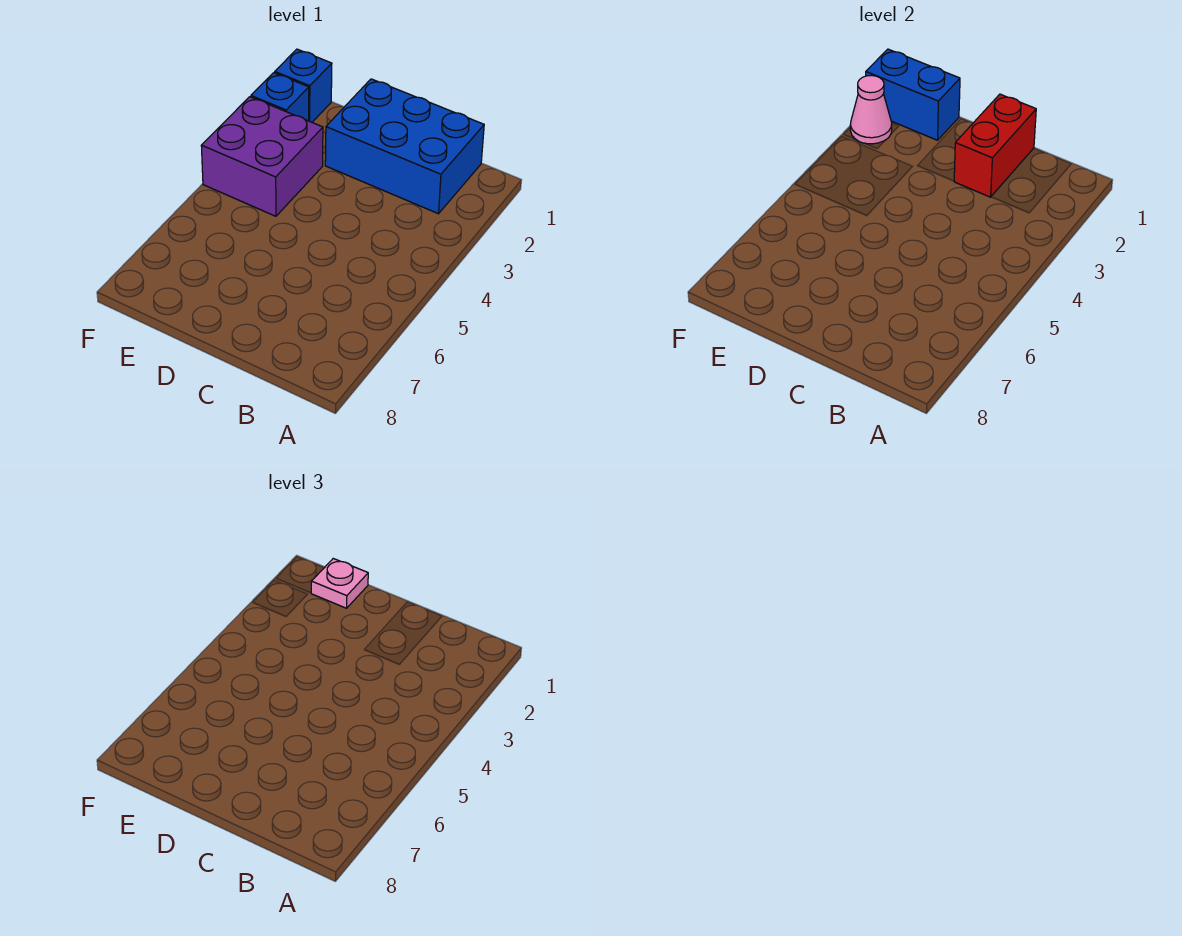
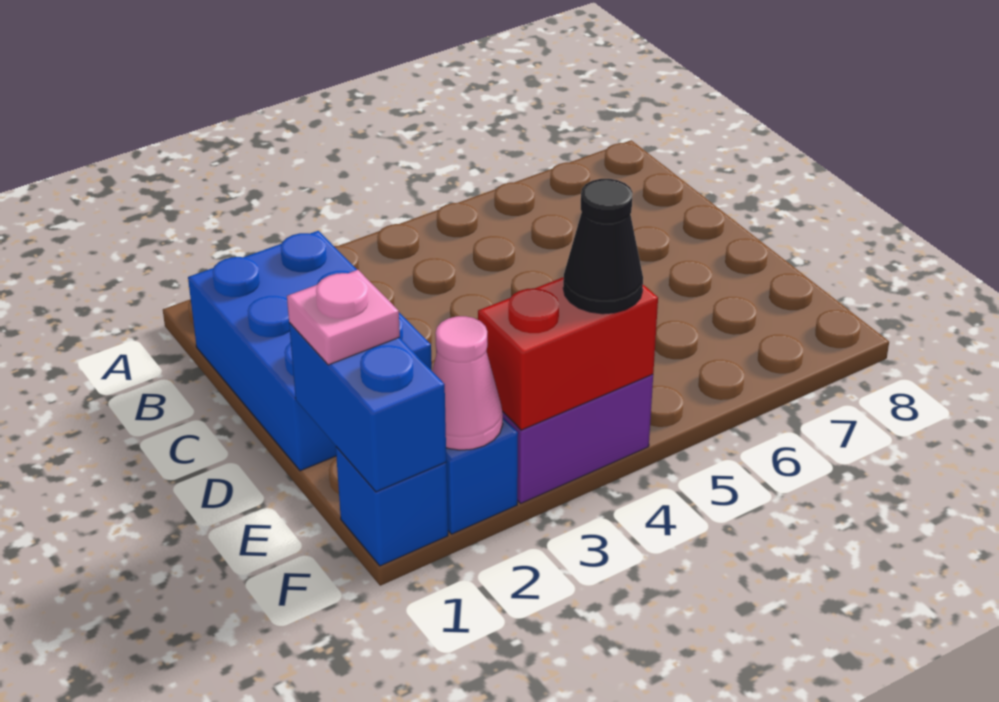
red brick C1:C2 level 2 -> red brick F3:F4 level 2
none -> black cone F4 level 3

